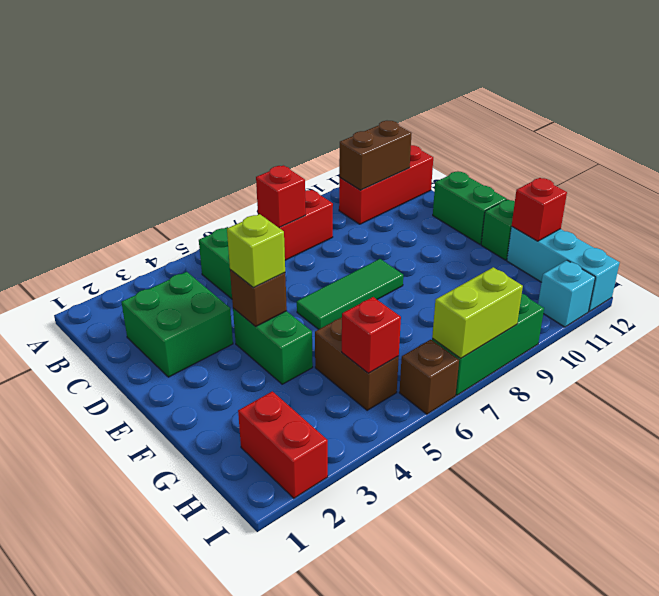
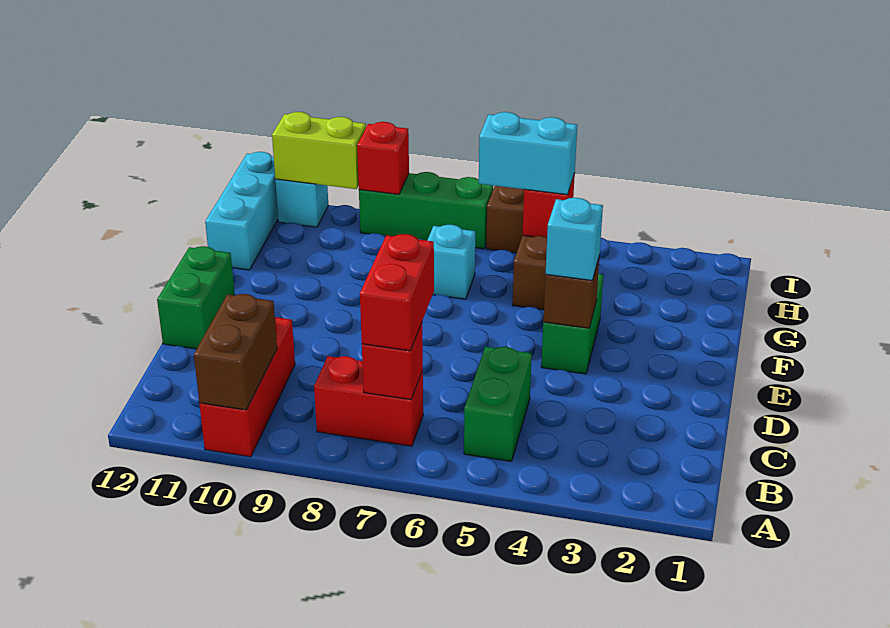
red brick B10:B12 level 1 -> red brick A10:C10 level 1
brown brick B10:B11 level 2 -> brown brick A10:B10 level 2
green brick C2:D3 level 1 -> none
lime brick E4 level 3 -> cyan brick E4 level 3
green tile E6:E8 level 1 -> none
green brick F12 level 1 -> none
none -> cyan brick G7 level 1
red brick G12 level 2 -> red brick I9 level 2
red brick H2:I2 level 1 -> red brick B7:C7 level 3
none -> cyan brick H5:H6 level 3
lime brick I7:I8 level 2 -> lime brick I10:I11 level 2

